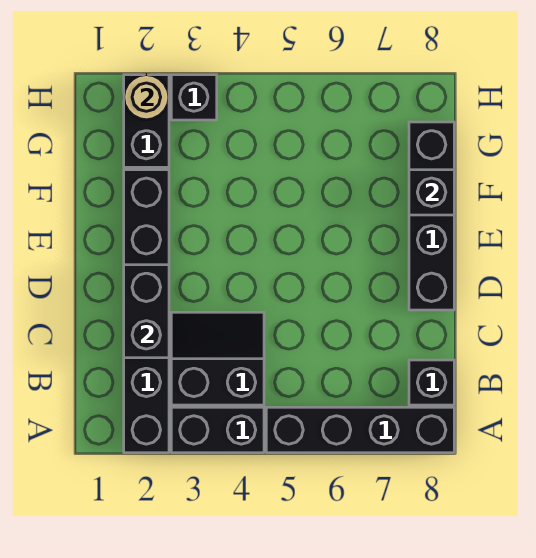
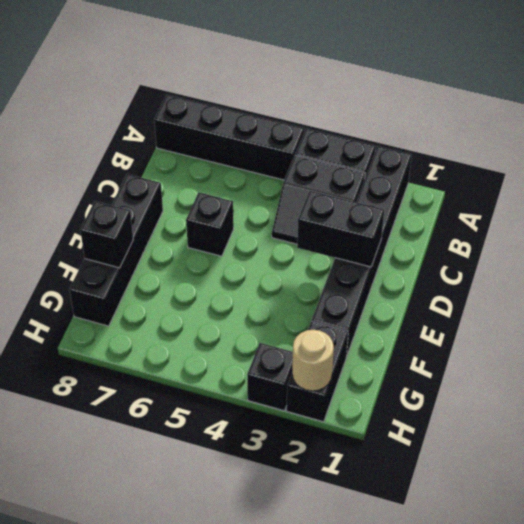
black brick B8 level 1 -> black brick D6 level 1
black brick C2:D2 level 2 -> black brick D2:D3 level 2

